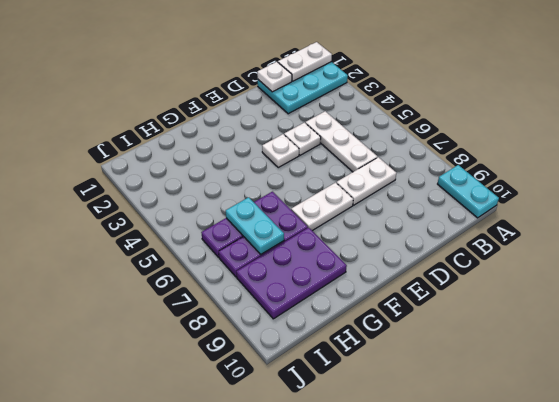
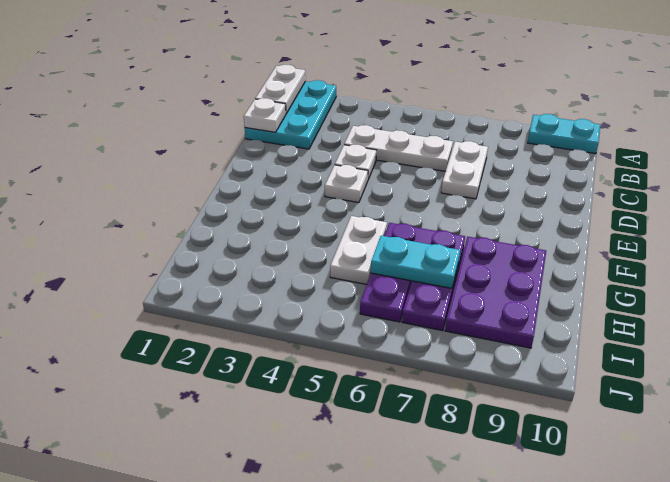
white plate E7:F7 level 1 -> white plate G5:H5 level 1

